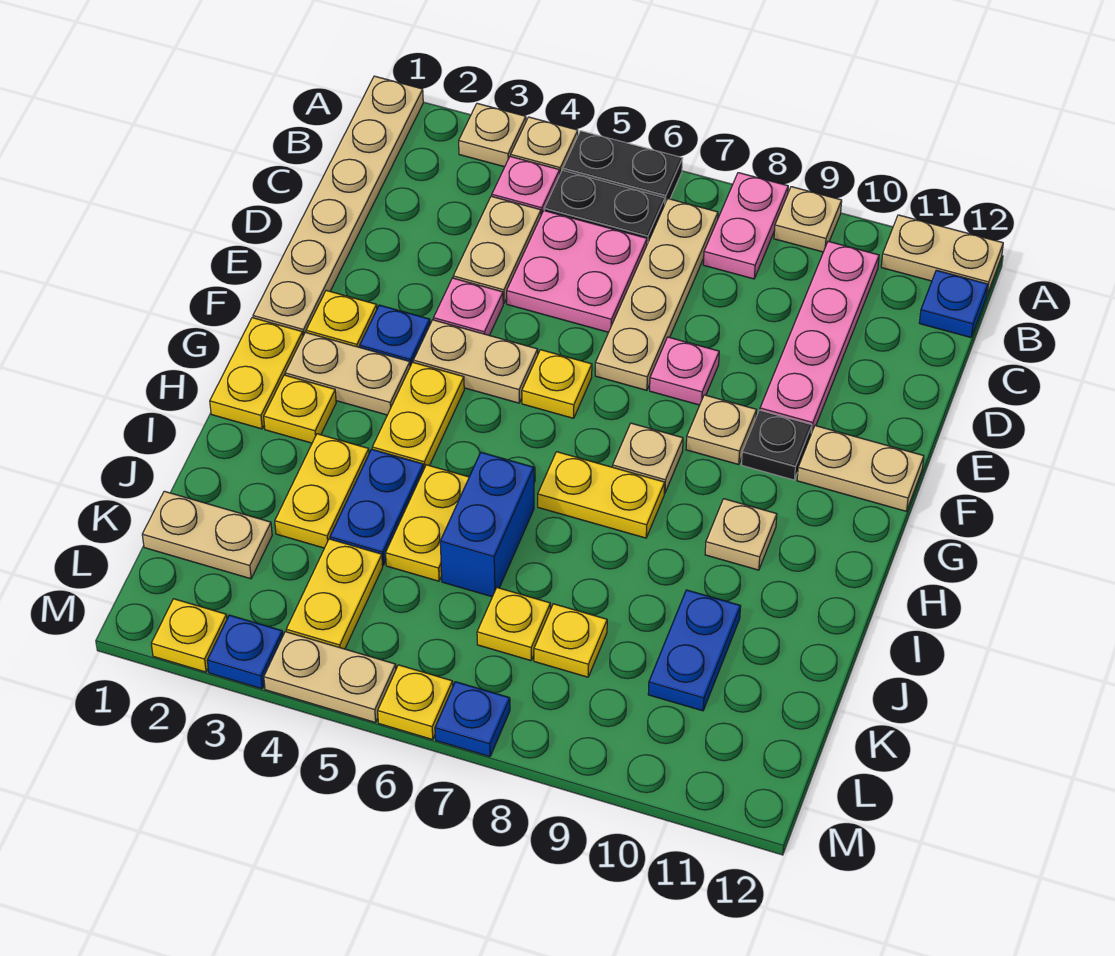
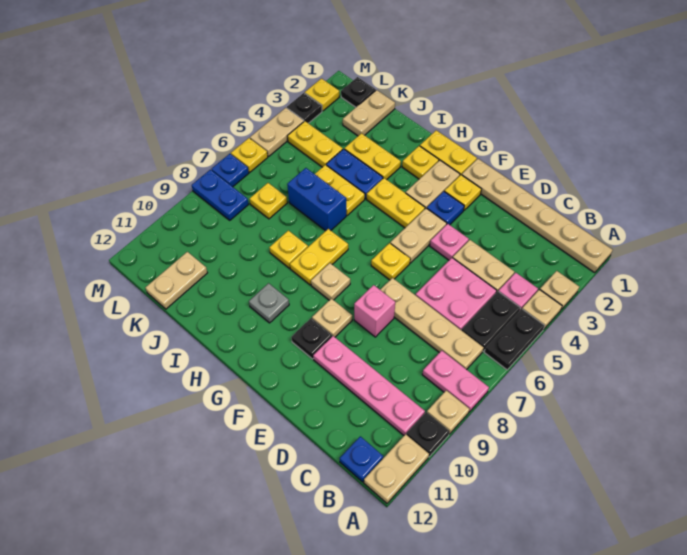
none -> black plate A10 level 1
pink plate E8 level 1 -> pink brick E8 level 1
tan plate F11:F12 level 1 -> tan plate K11:K12 level 1
tan plate H10 level 1 -> grey plate H10 level 1
blue plate J10:K10 level 1 -> blue plate L8:M8 level 1
yellow plate K8 level 1 -> yellow plate I8 level 1
none -> black plate L1 level 1
blue plate M3 level 1 -> black plate M3 level 1

